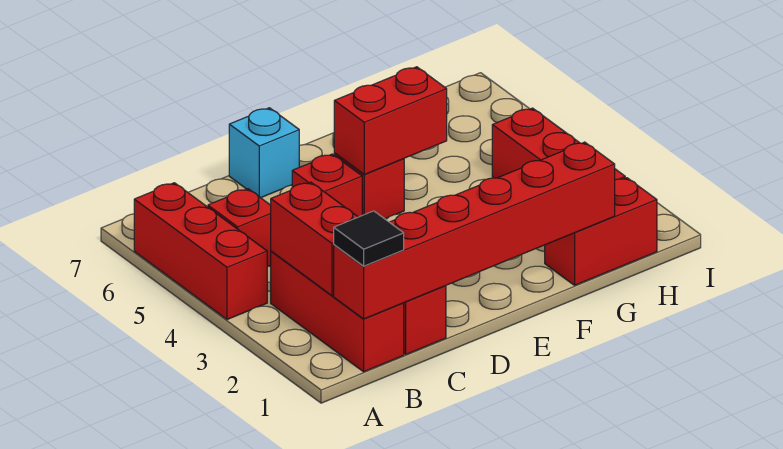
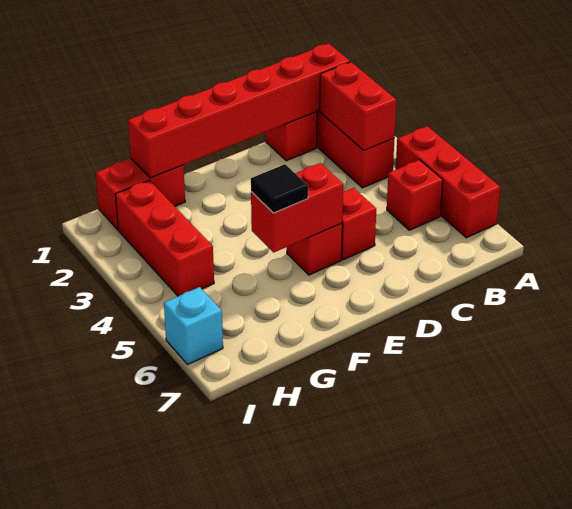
black tile B1 level 3 -> black tile F5 level 3
cyan brick D7 level 1 -> cyan brick I6 level 1

